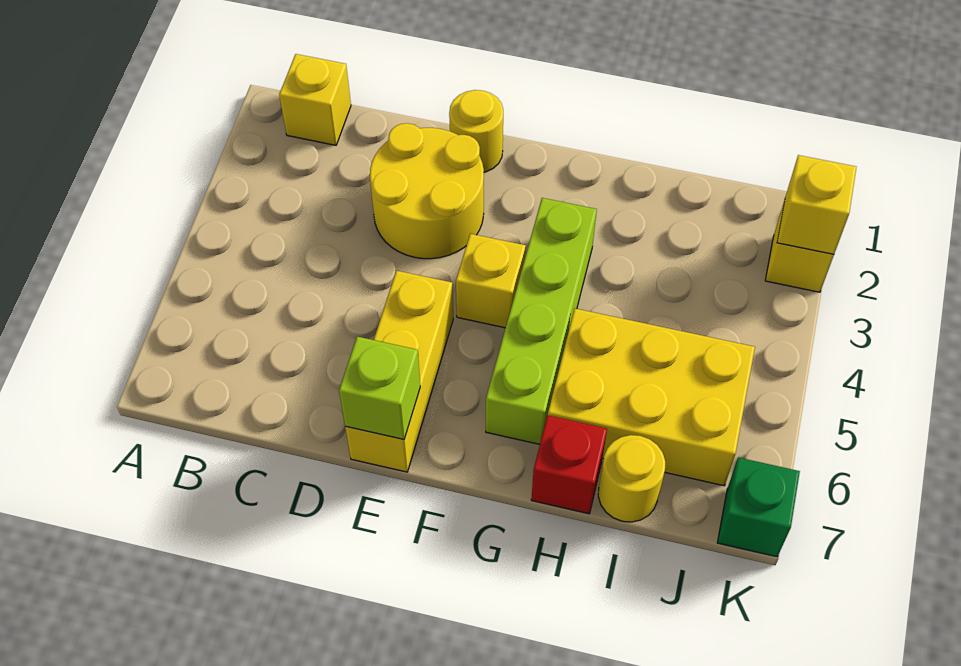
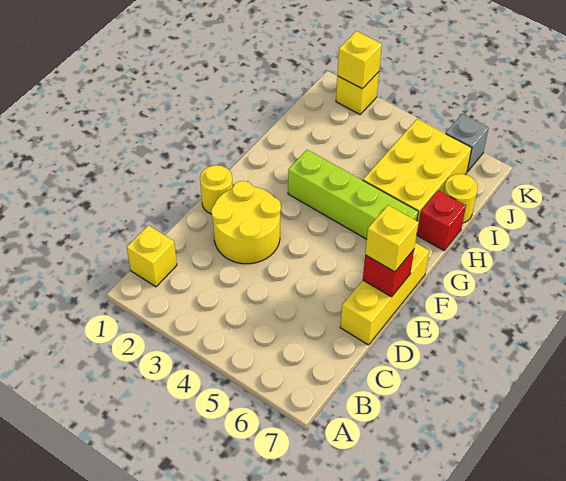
yellow brick E5:E7 level 1 -> yellow brick D7:F7 level 1
lime brick E7 level 2 -> red brick E7 level 2
yellow brick F4 level 1 -> yellow brick E7 level 3
none -> grey brick K6 level 1
green brick K7 level 1 -> none

